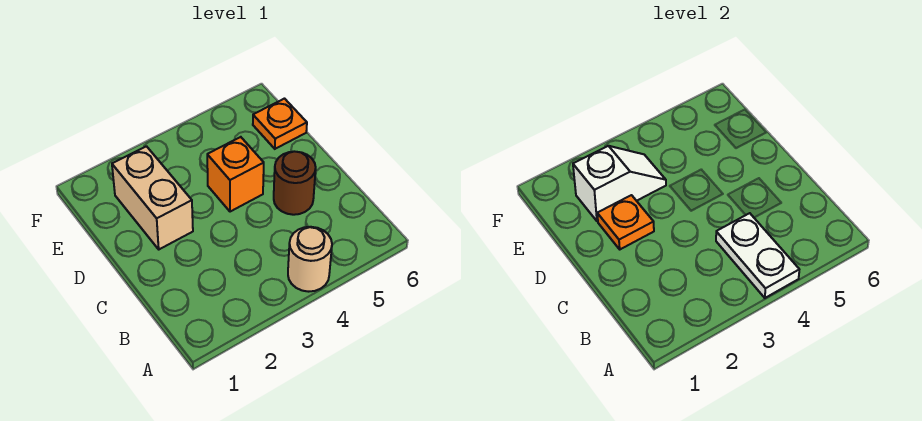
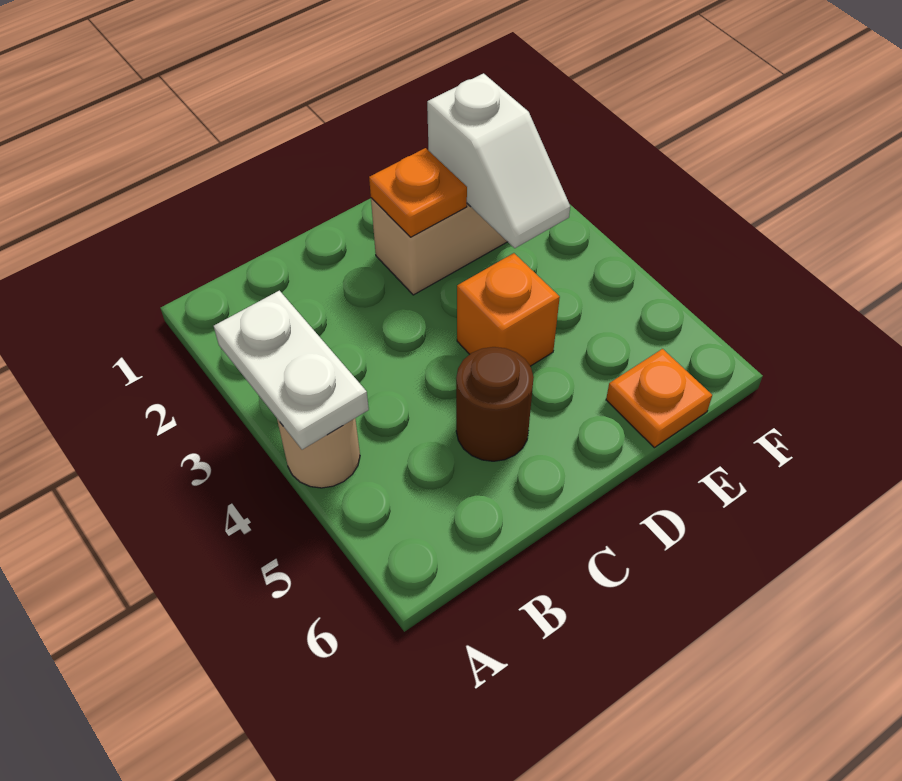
white plate A4:B4 level 2 -> white plate A3:A4 level 2

